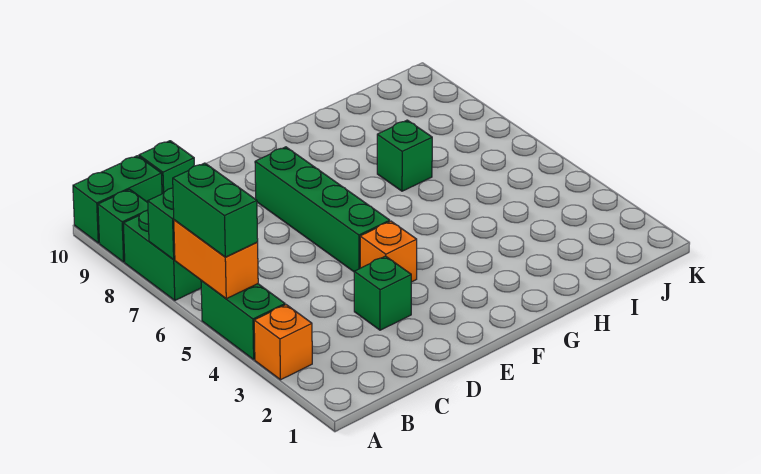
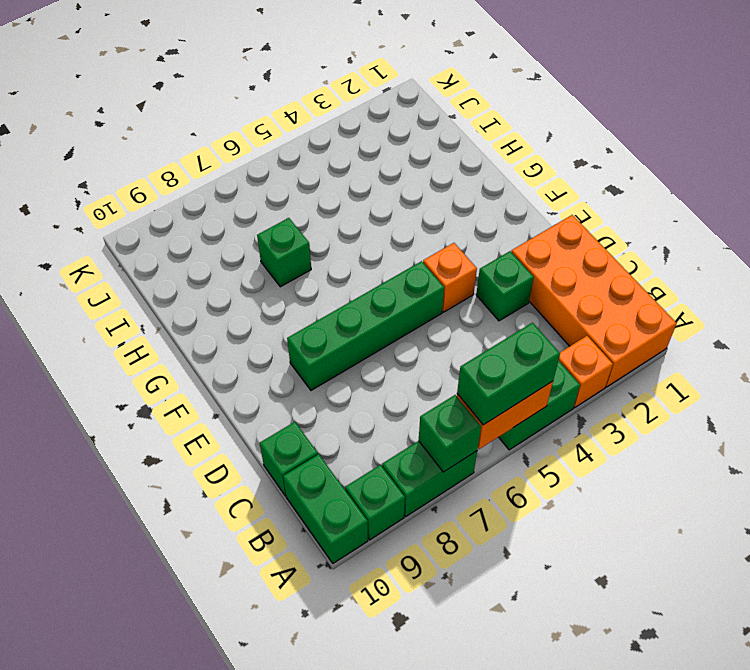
none -> orange brick A1:D2 level 1

